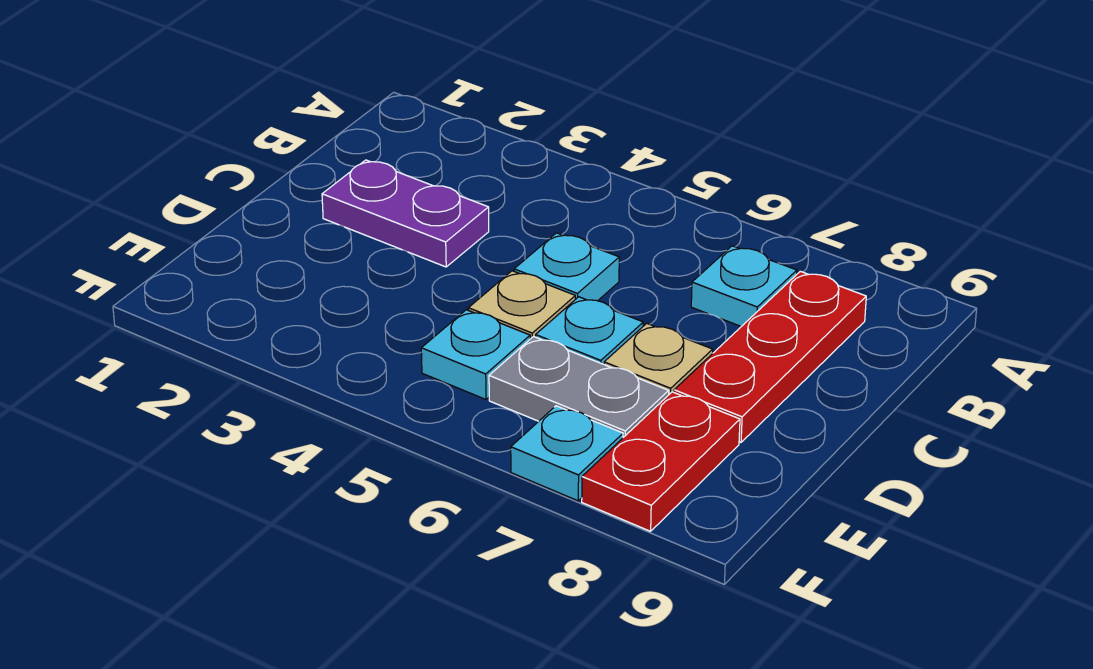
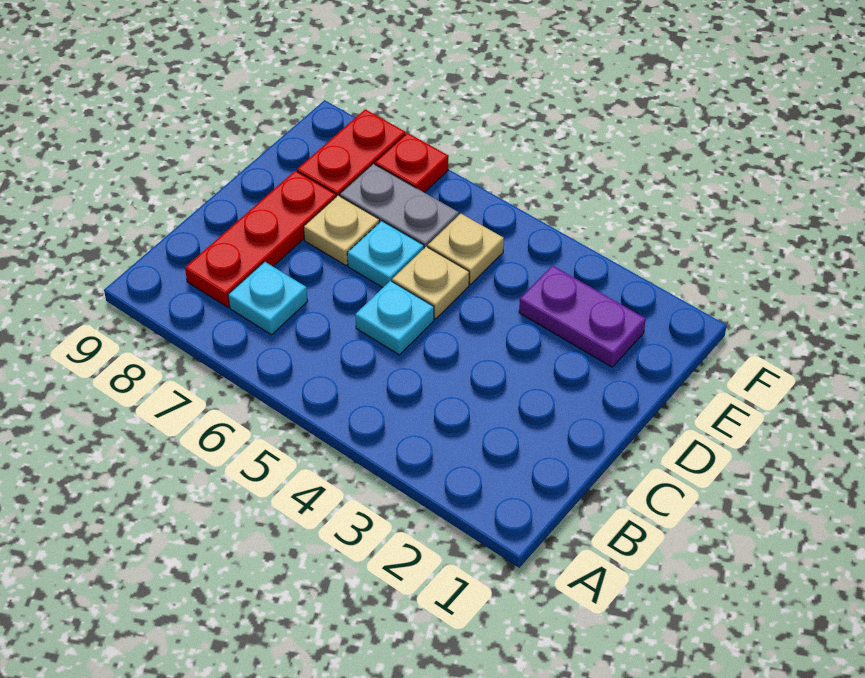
purple plate C2:C3 level 1 -> purple plate E2:E3 level 1
cyan plate E5 level 1 -> tan plate E5 level 1
cyan plate F7 level 1 -> red plate F7 level 1

